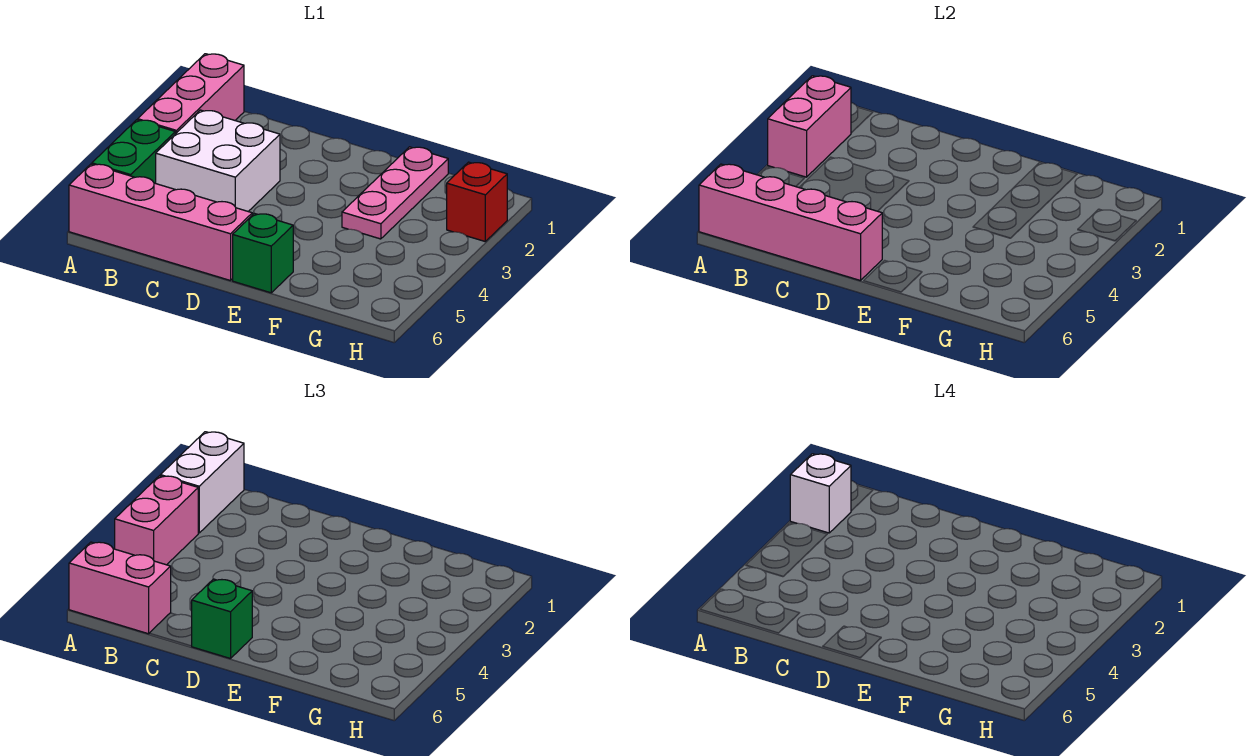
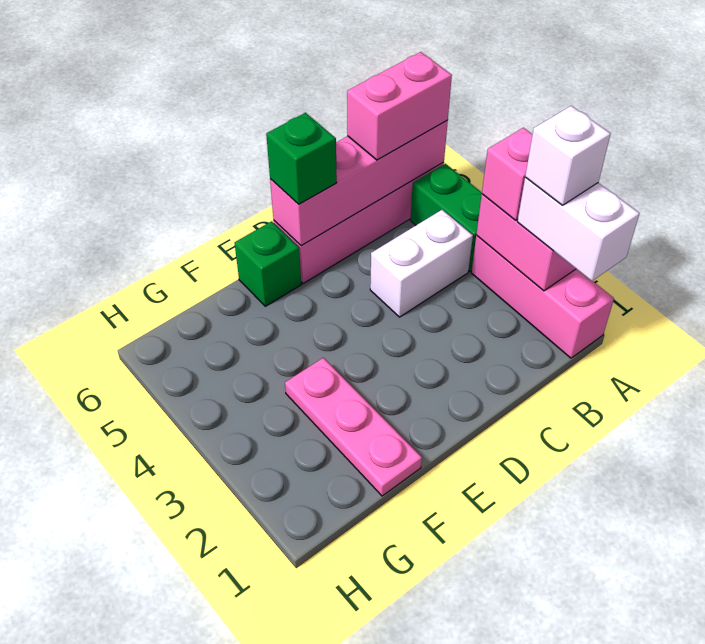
pink brick A3:A4 level 3 -> pink brick A3 level 3
white brick B3:C4 level 1 -> white brick B4:C4 level 1
red brick H2 level 1 -> none

